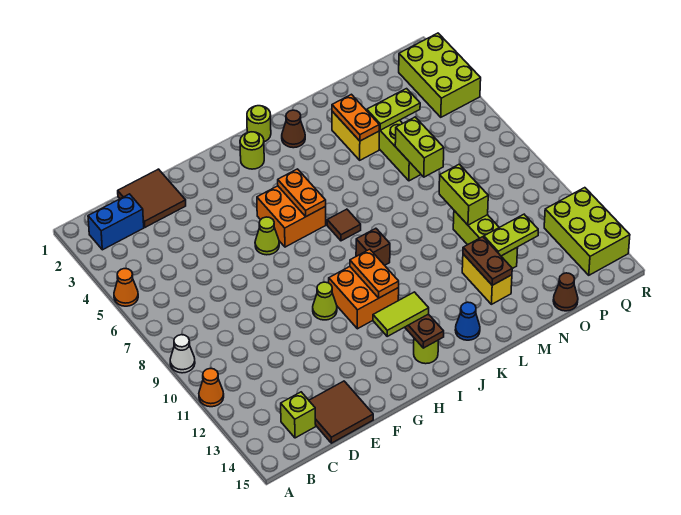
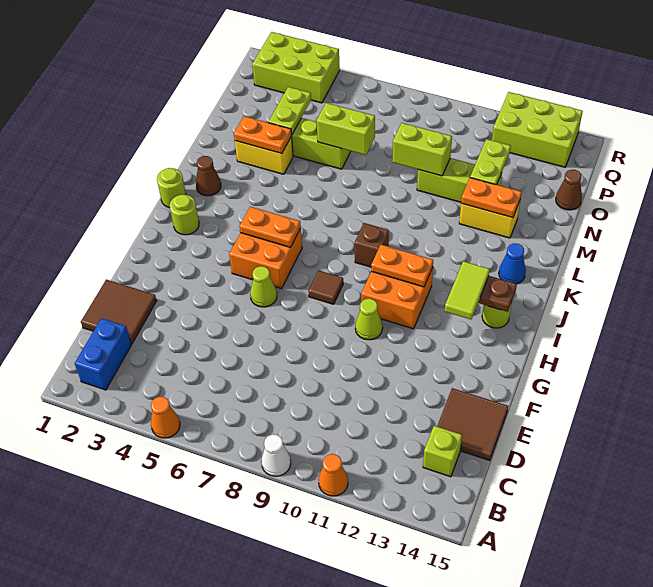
brown tile J7 level 1 -> brown tile H8 level 1
brown plate M12:M13 level 2 -> orange plate M12:M13 level 2

